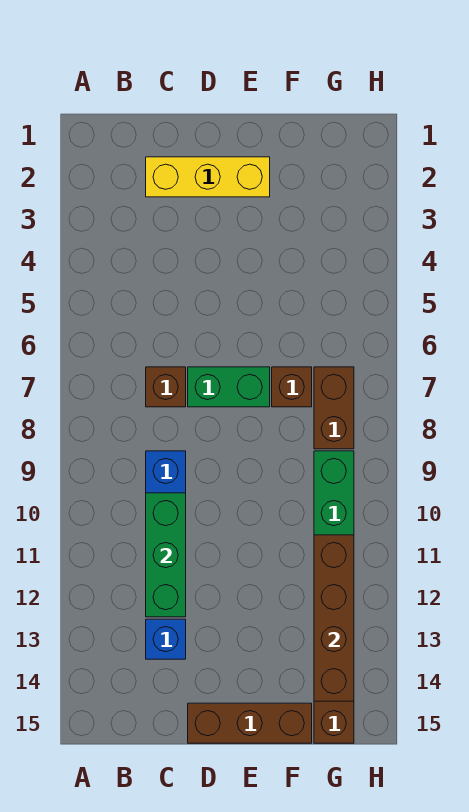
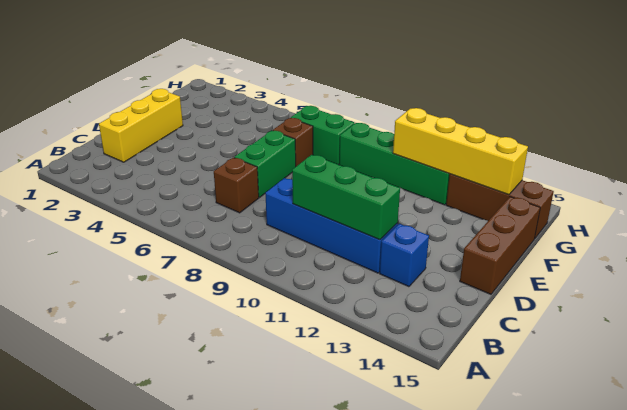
brown brick G7:G8 level 1 -> green brick G7:G8 level 1
brown brick G11:G14 level 2 -> yellow brick G11:G14 level 2

